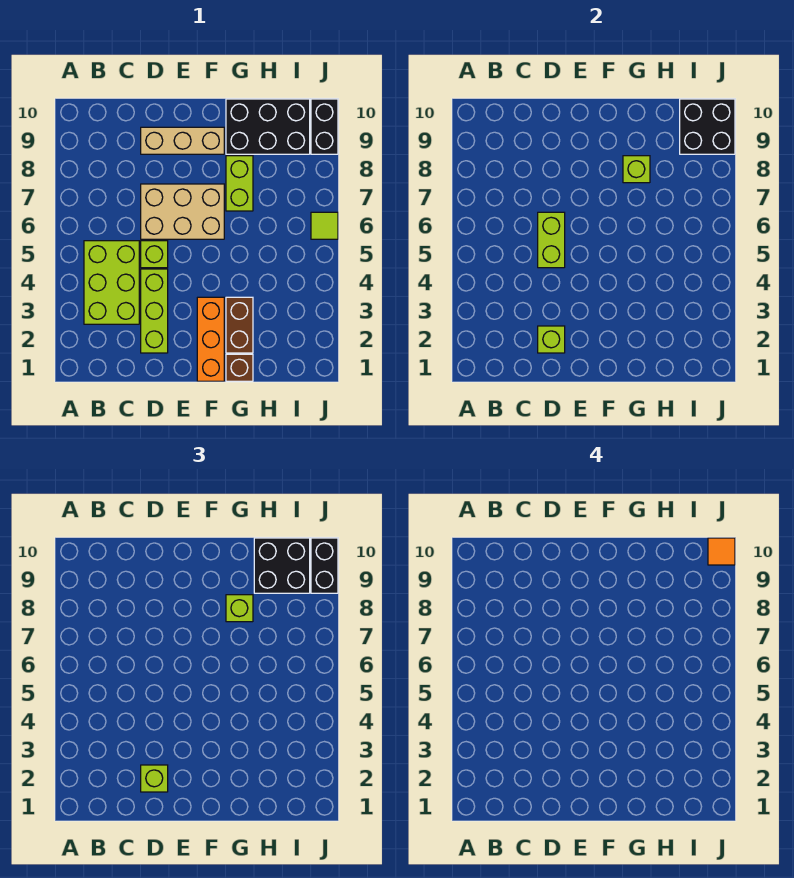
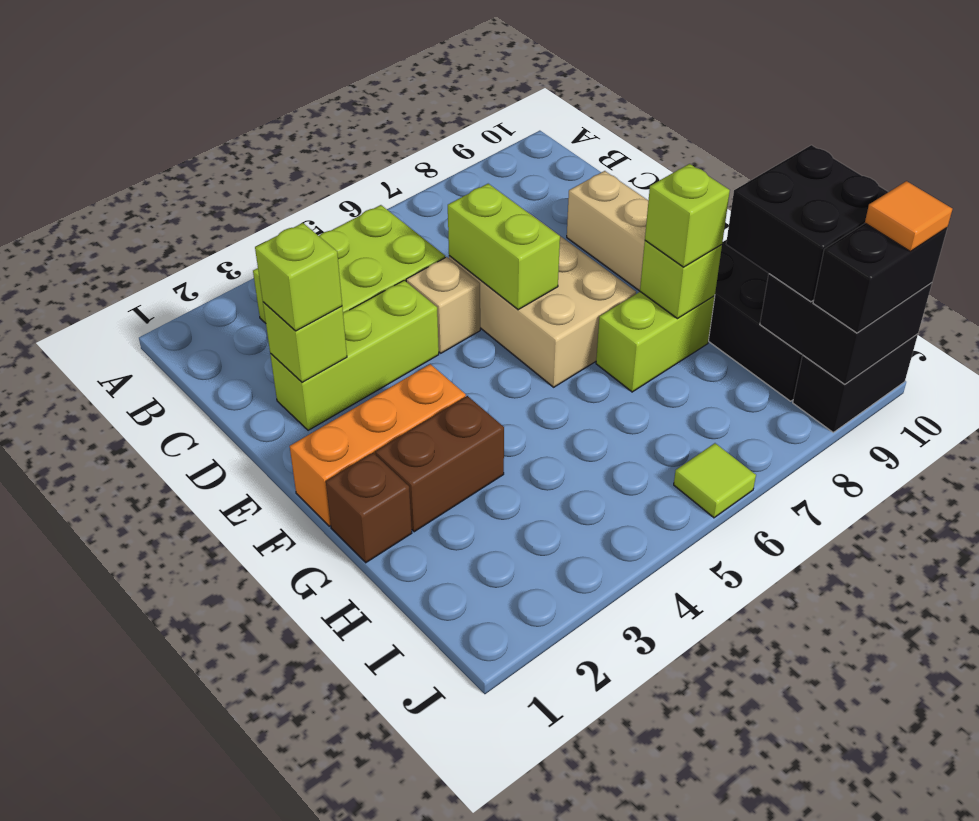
lime brick D5 level 1 -> tan brick D5 level 1
lime brick D5:D6 level 2 -> lime brick D6:E6 level 2

